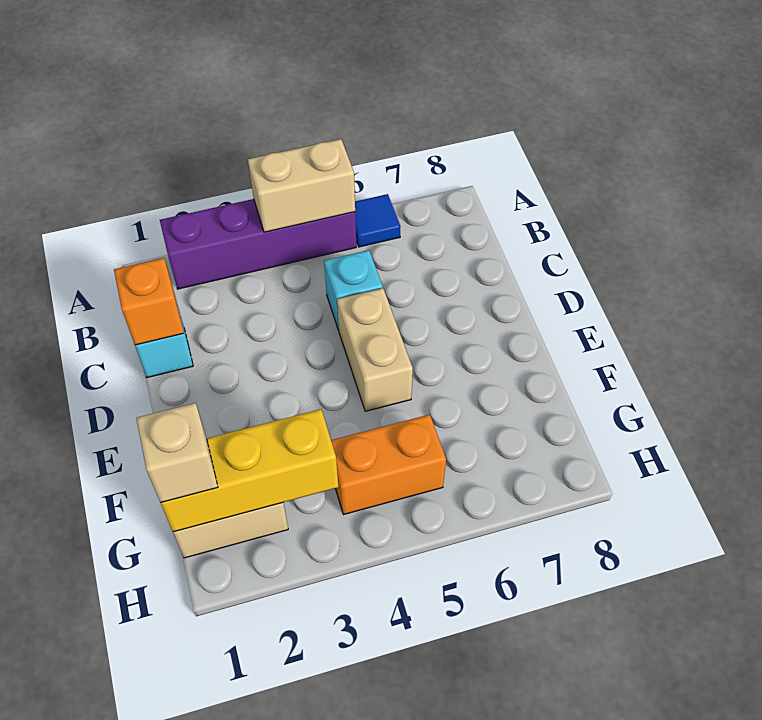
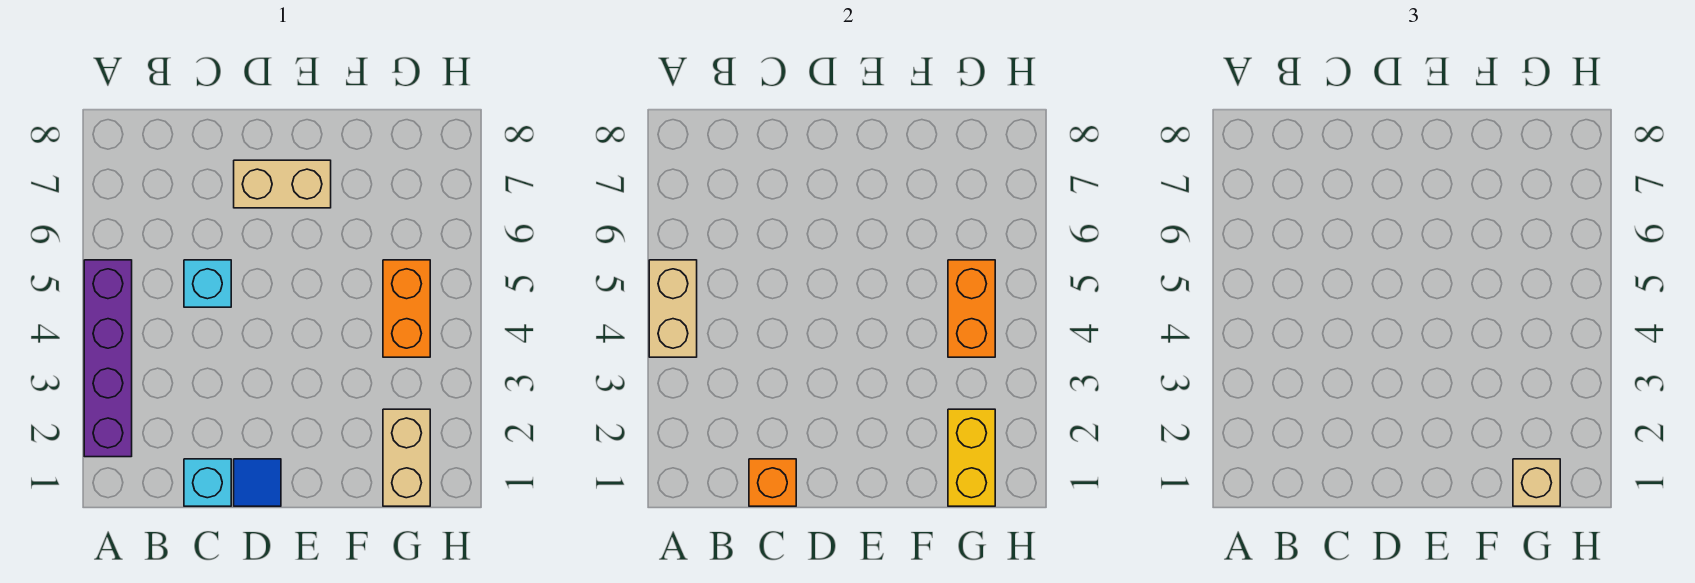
blue tile A6 level 1 -> blue tile D1 level 1
tan brick D5:E5 level 1 -> tan brick D7:E7 level 1
yellow brick G1:G3 level 2 -> yellow brick G1:G2 level 2
none -> orange brick G4:G5 level 2

